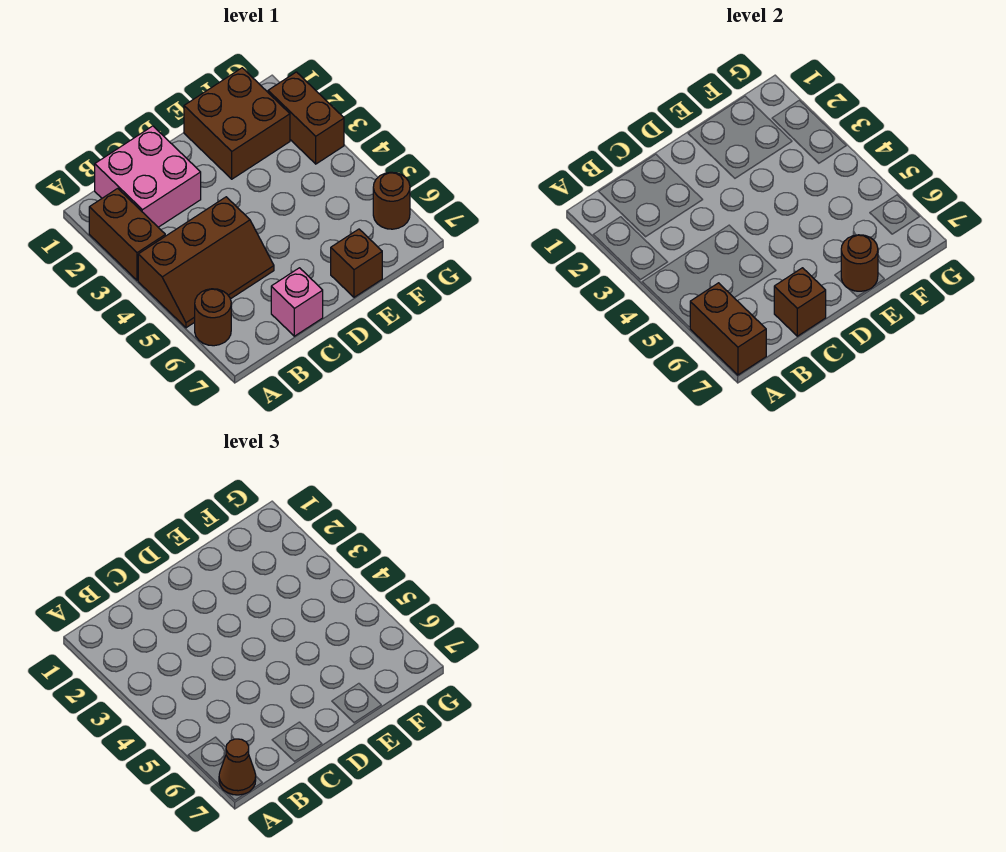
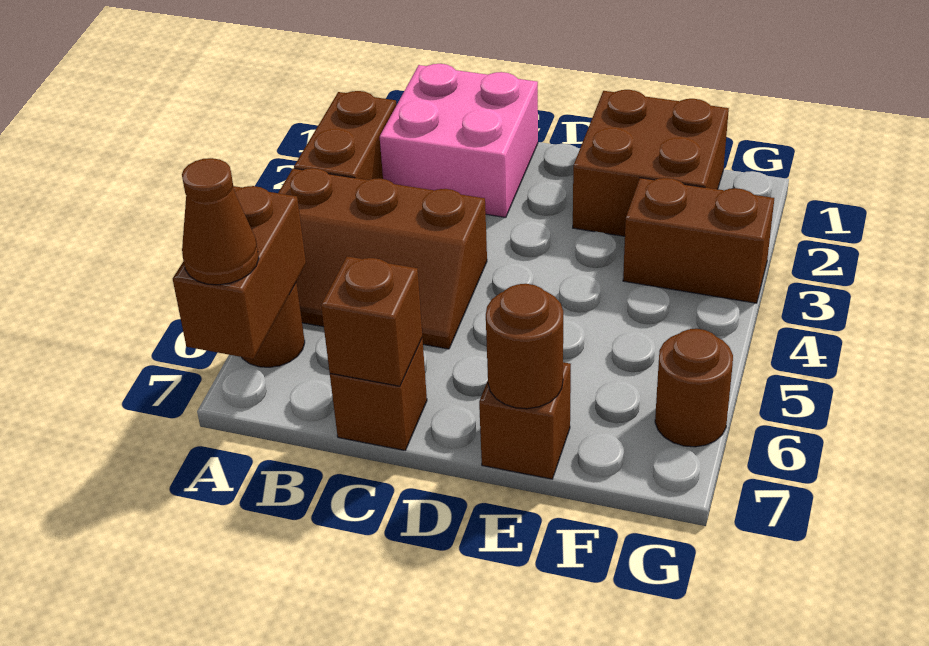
pink brick C7 level 1 -> brown brick C7 level 1
brown brick G2:G3 level 1 -> brown brick F3:G3 level 1

